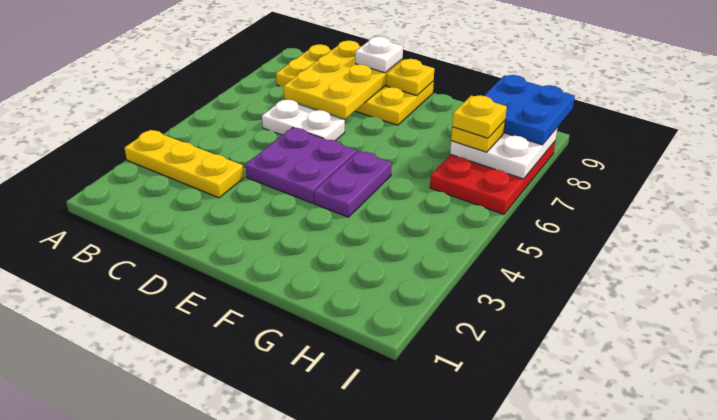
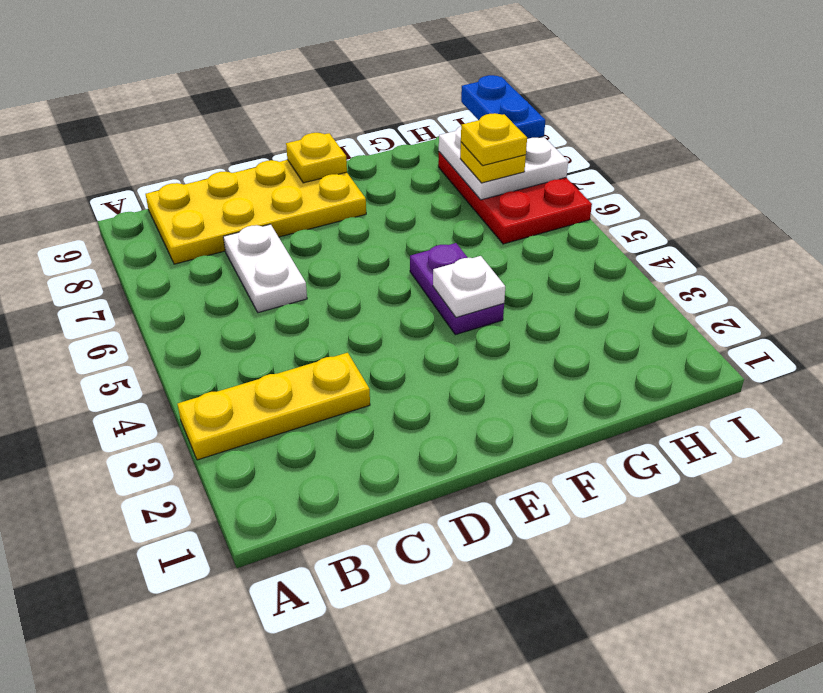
white plate C6:D6 level 1 -> white plate C6:C7 level 1
yellow plate C7:D9 level 2 -> none
purple plate D4:E5 level 1 -> none
white plate D9 level 3 -> white plate F4 level 2
blue plate H8:I9 level 3 -> blue plate I8:I9 level 3

